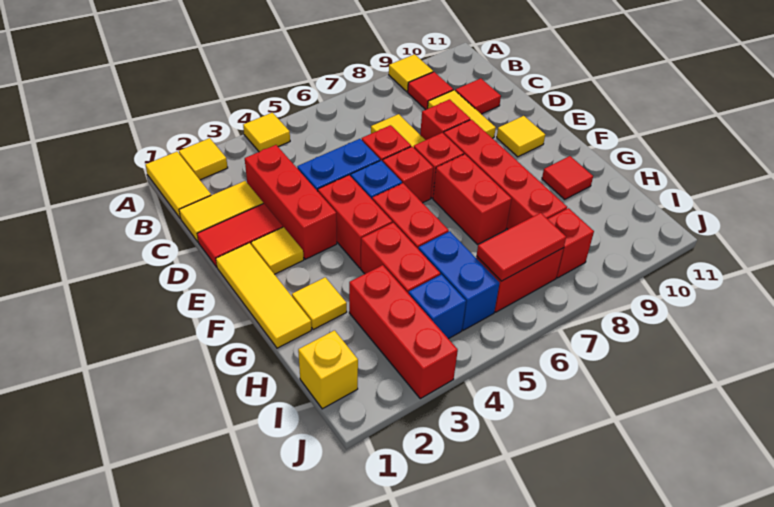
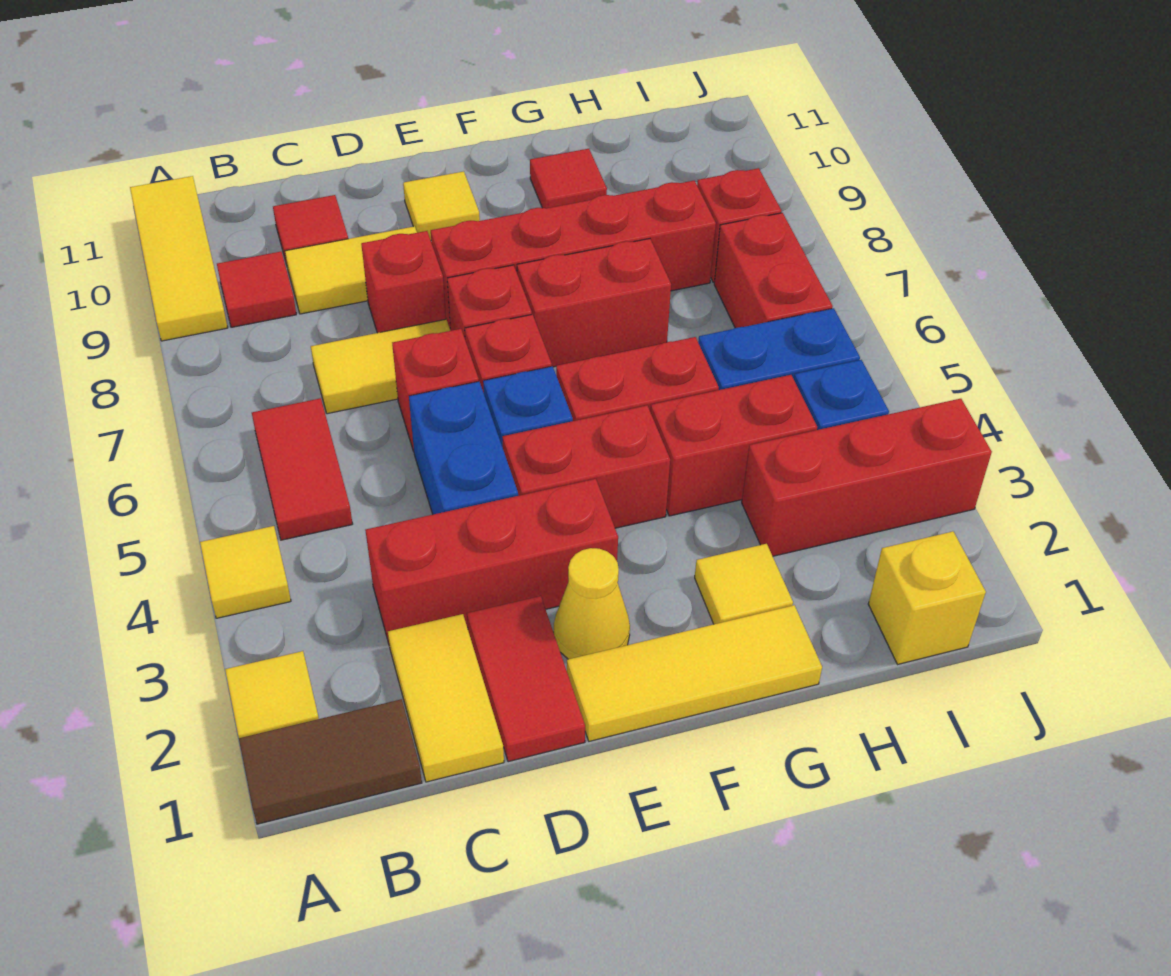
yellow tile A1:B1 level 1 -> brown tile A1:B1 level 1
yellow tile A9 level 1 -> yellow tile A9:A11 level 1
yellow tile E2 level 1 -> yellow cone E2 level 1
red tile I6:I7 level 2 -> red tile B5:B6 level 1

